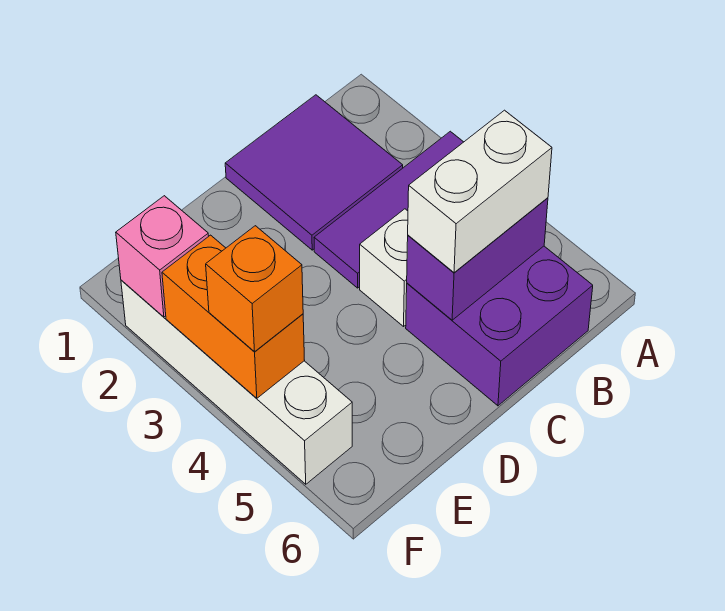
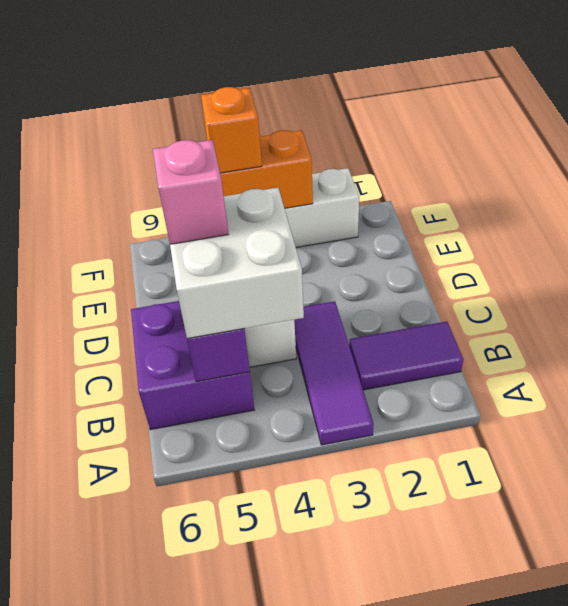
purple tile B1:C2 level 1 -> purple tile B1:B2 level 1
white brick B5:C5 level 3 -> white brick B4:C5 level 3
pink brick F2 level 2 -> pink brick C5 level 4

